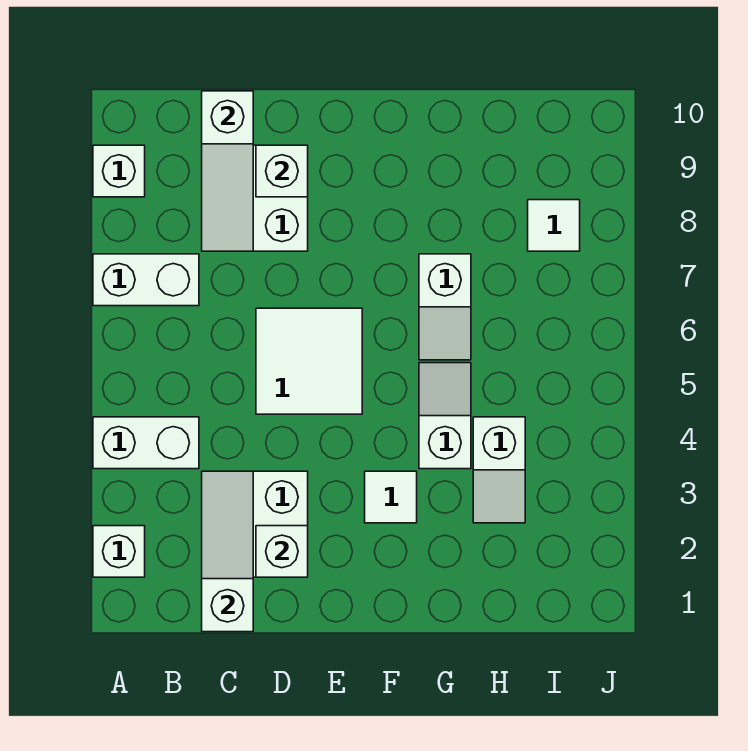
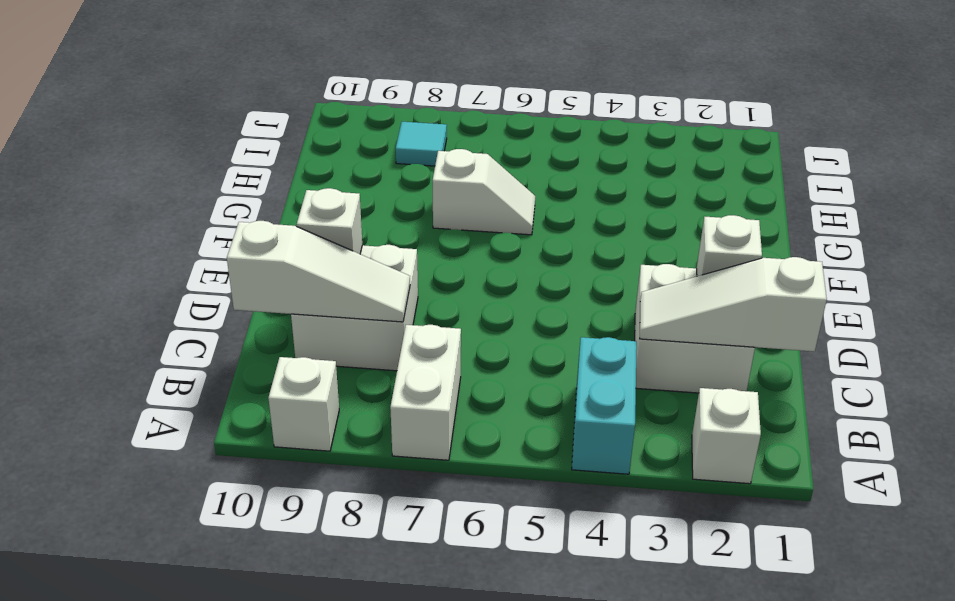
white brick A4:B4 level 1 -> cyan brick A4:B4 level 1
white tile D5:E6 level 1 -> none
white tile F3 level 1 -> none
white slope G4:G5 level 1 top 4 -> none
white slope H3:H4 level 1 top 4 -> none
white tile I8 level 1 -> cyan tile I8 level 1

